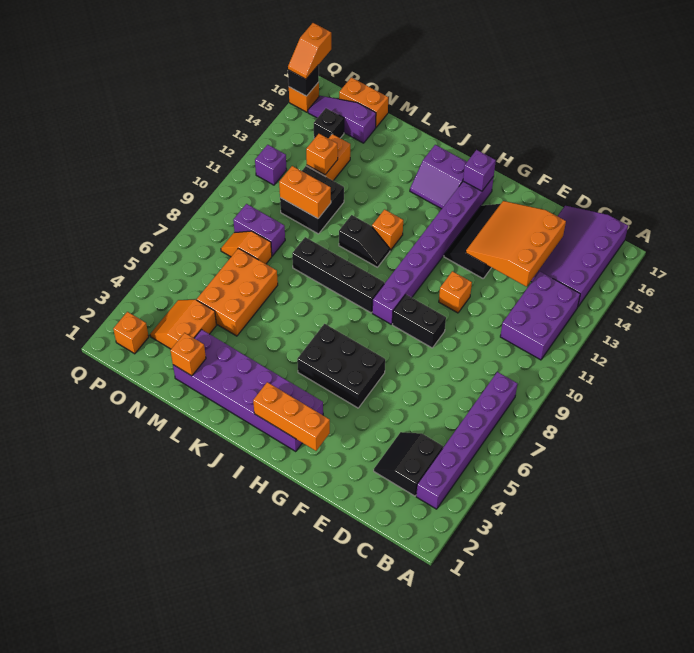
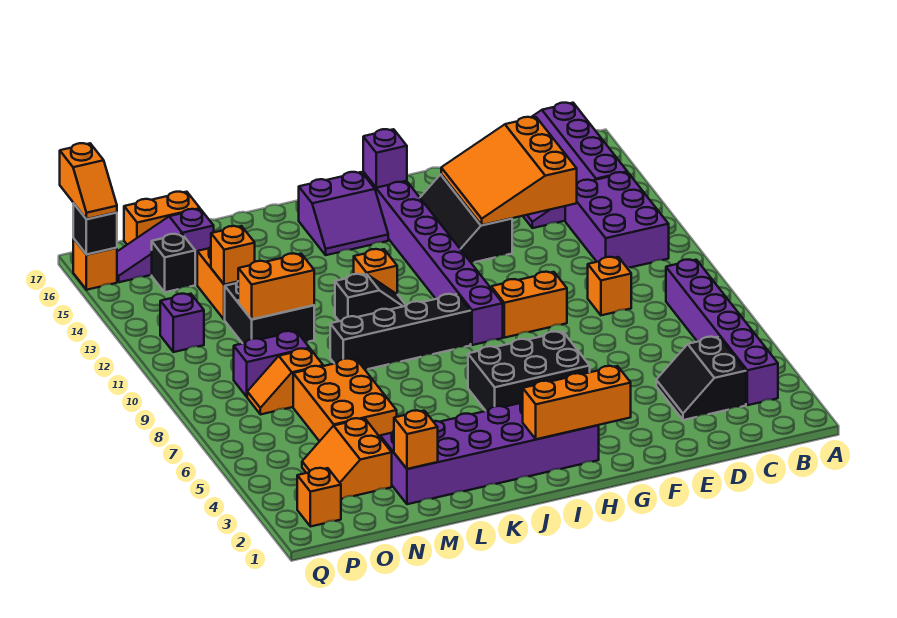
black brick F9:G9 level 1 -> orange brick F9:G9 level 1
orange brick F11 level 1 -> orange brick D9 level 1

